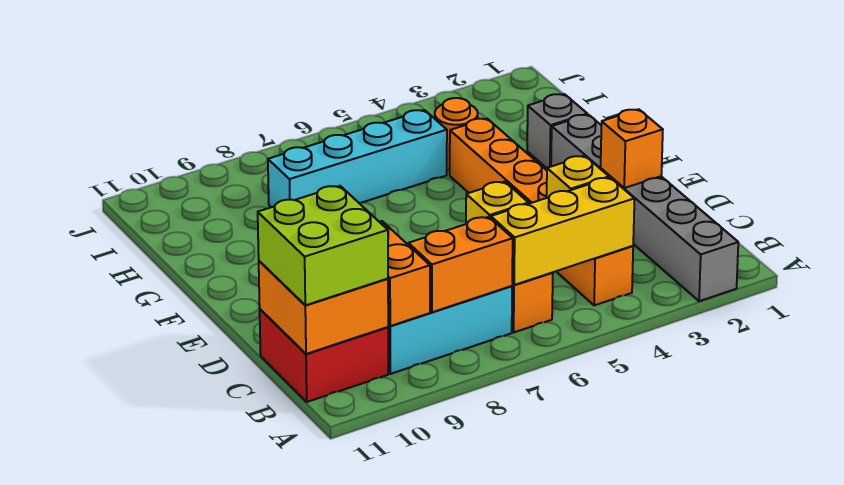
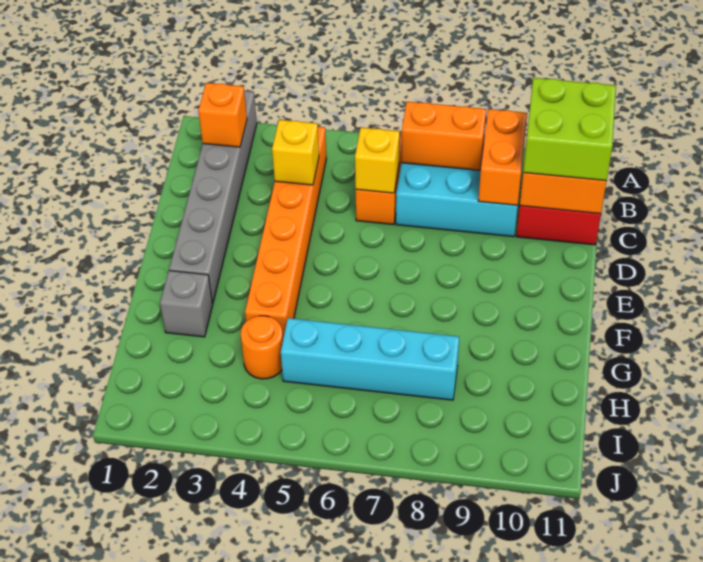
yellow brick B4:B6 level 2 -> none
orange brick D2 level 2 -> orange brick B2 level 2

